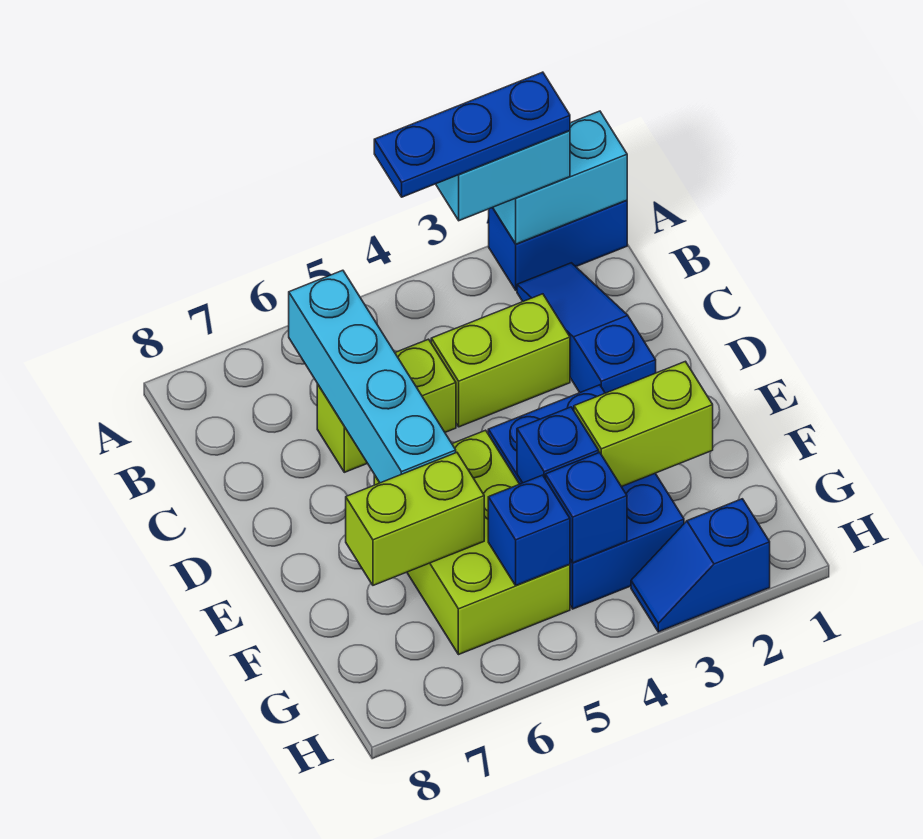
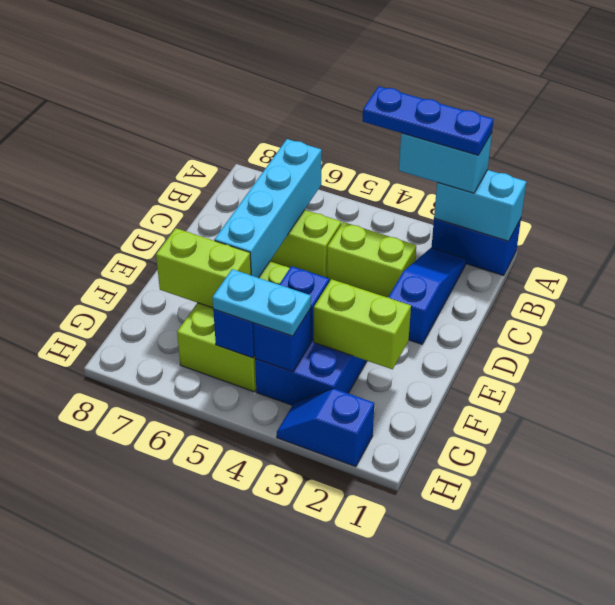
none -> cyan plate G4:G5 level 3

